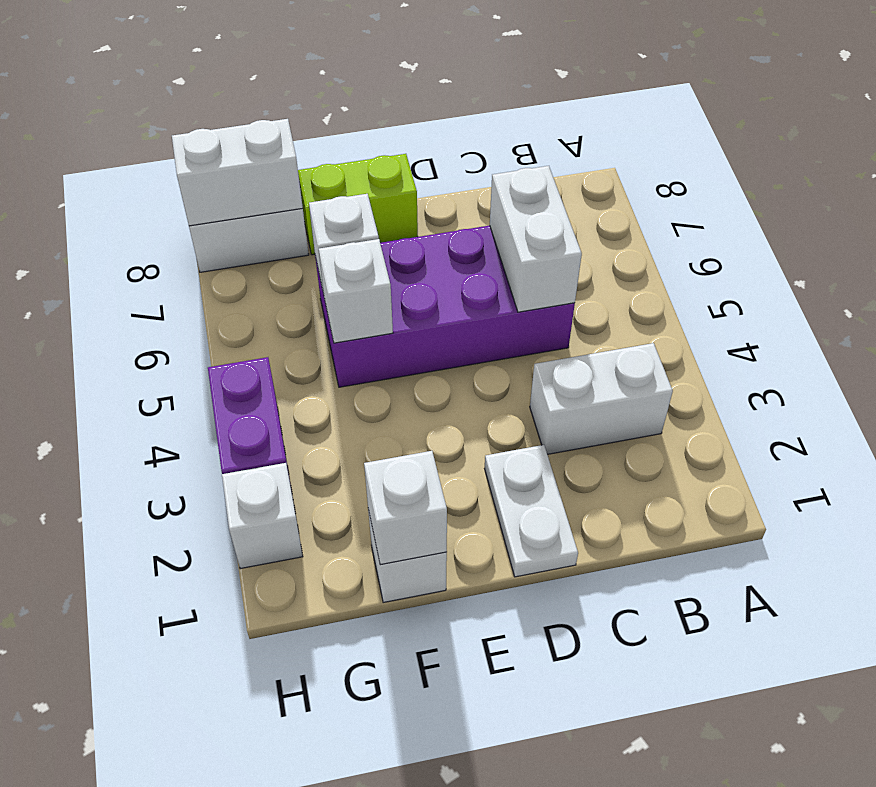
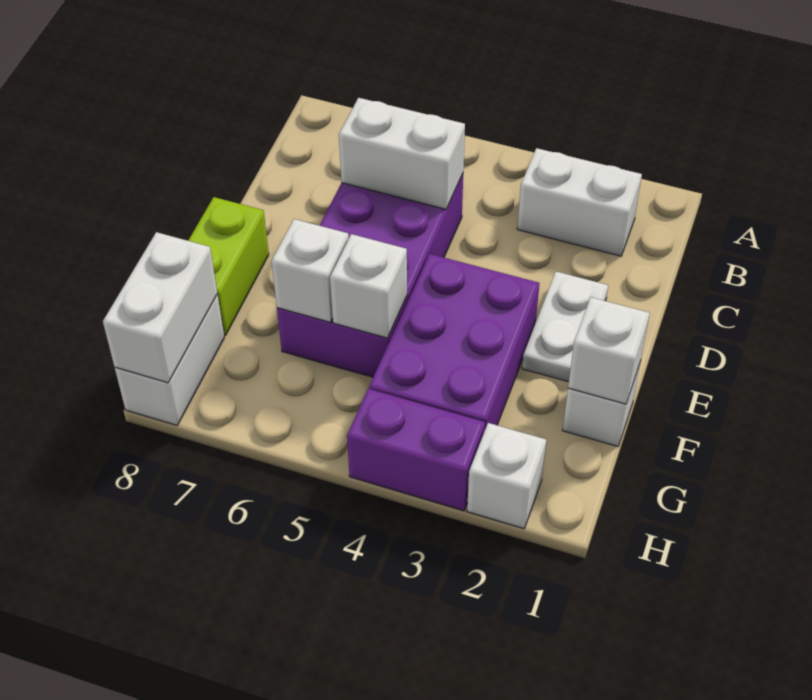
white brick B3:C3 level 1 -> white brick B2:B3 level 1
white plate D1:D2 level 1 -> white plate D2:E2 level 1
none -> purple brick E3:G4 level 1

